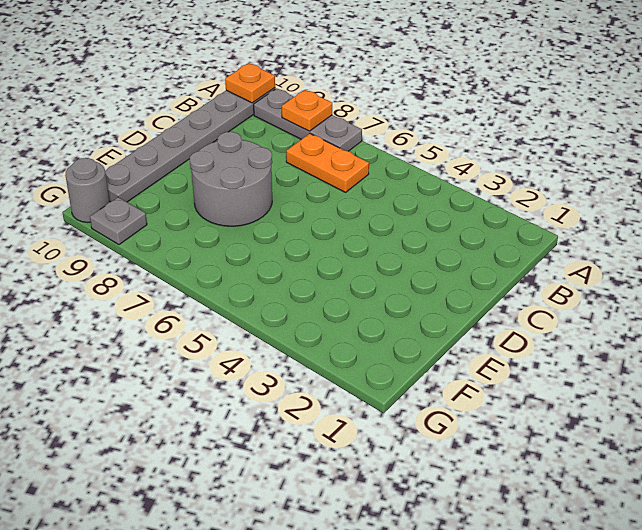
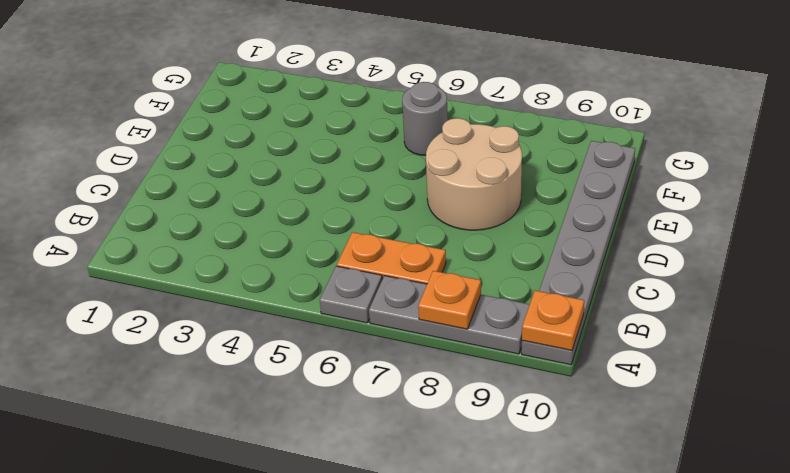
grey round brick D7:E8 level 1 -> tan round brick D7:E8 level 1
grey plate G9 level 1 -> grey plate A6 level 1
grey round brick G10 level 1 -> grey round brick F6 level 1

